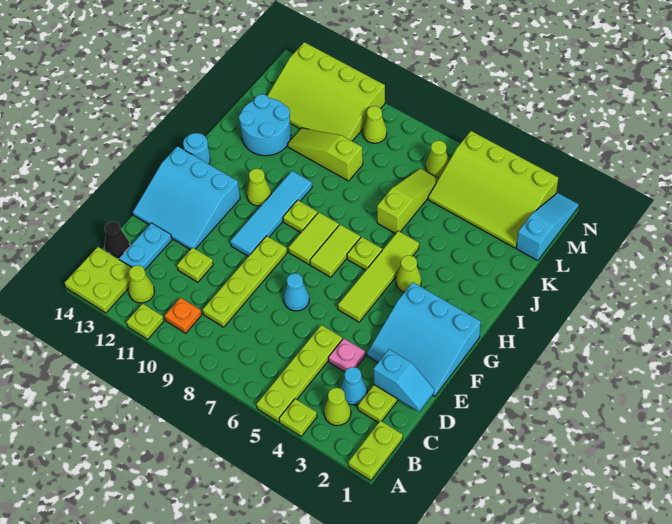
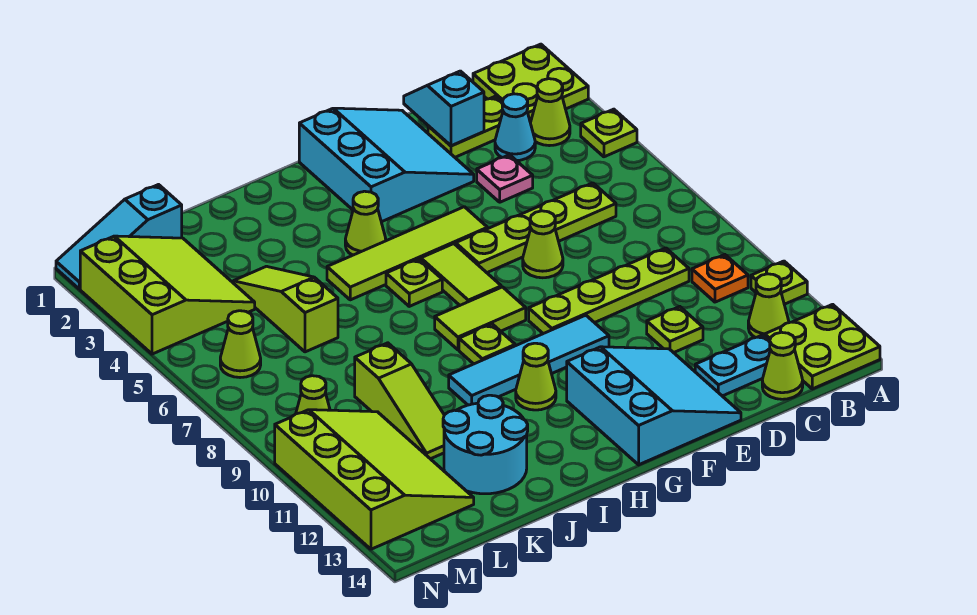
lime plate A1:B1 level 1 -> lime plate A1:B2 level 1
lime plate A5:D5 level 1 -> lime plate C6:F6 level 1
black cone C14 level 1 -> lime cone C14 level 1
cyan cone E7 level 1 -> lime cone E7 level 1
lime tile G7:H7 level 1 -> lime tile G6:G7 level 1
cyan round brick H14 level 1 -> none
lime slope J6:L6 level 1 top J -> lime slope K4:K6 level 1 top 6
lime slope L2:N5 level 1 top N -> lime slope L2:N4 level 1 top N

